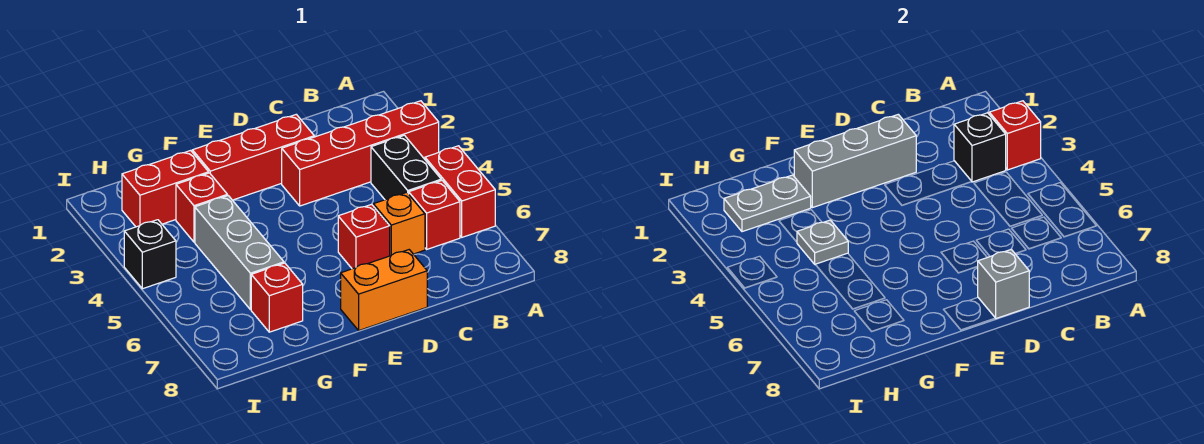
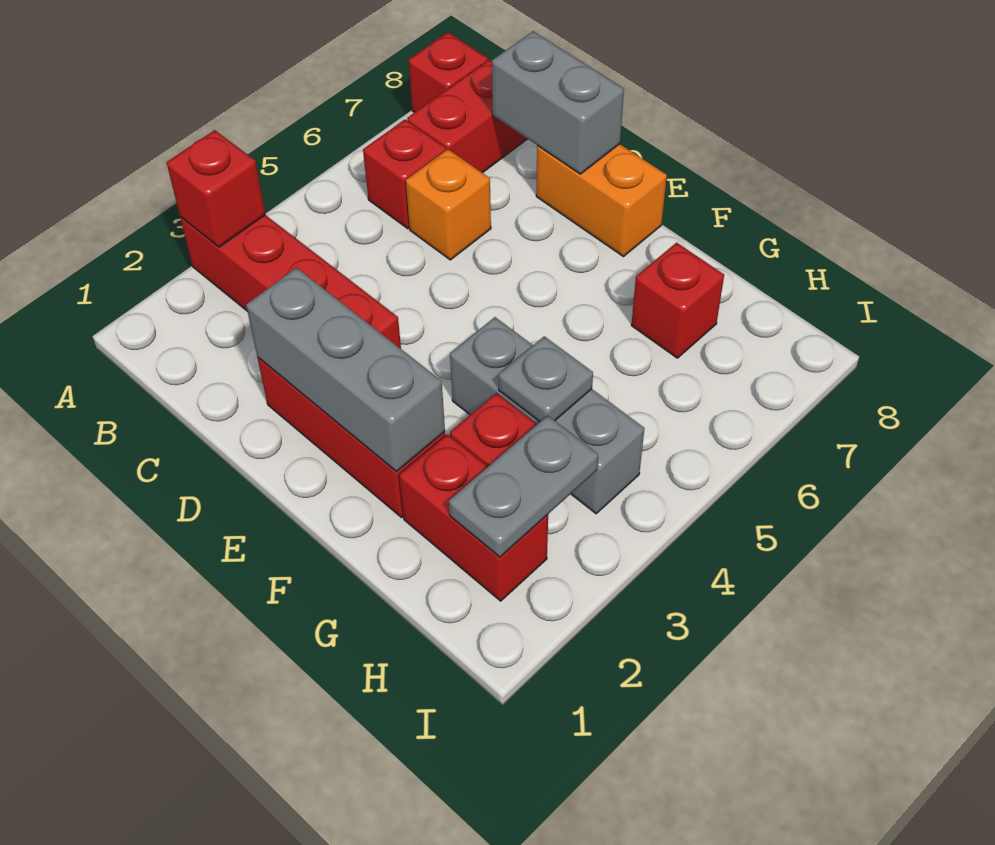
red brick A5:A6 level 1 -> red brick B7:B8 level 1
black brick B3 level 2 -> none
black brick B4:B5 level 1 -> none
red brick D6 level 1 -> red brick A8 level 1
grey brick D8 level 2 -> grey brick C8:D8 level 2
grey plate G2:H2 level 2 -> grey plate H2:H3 level 2
grey brick G4:G6 level 1 -> grey brick F4:H4 level 1
black brick I4 level 1 -> none

